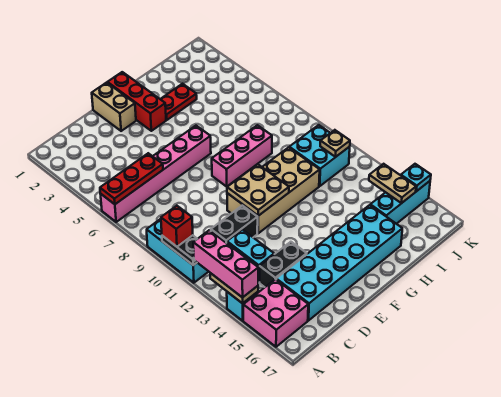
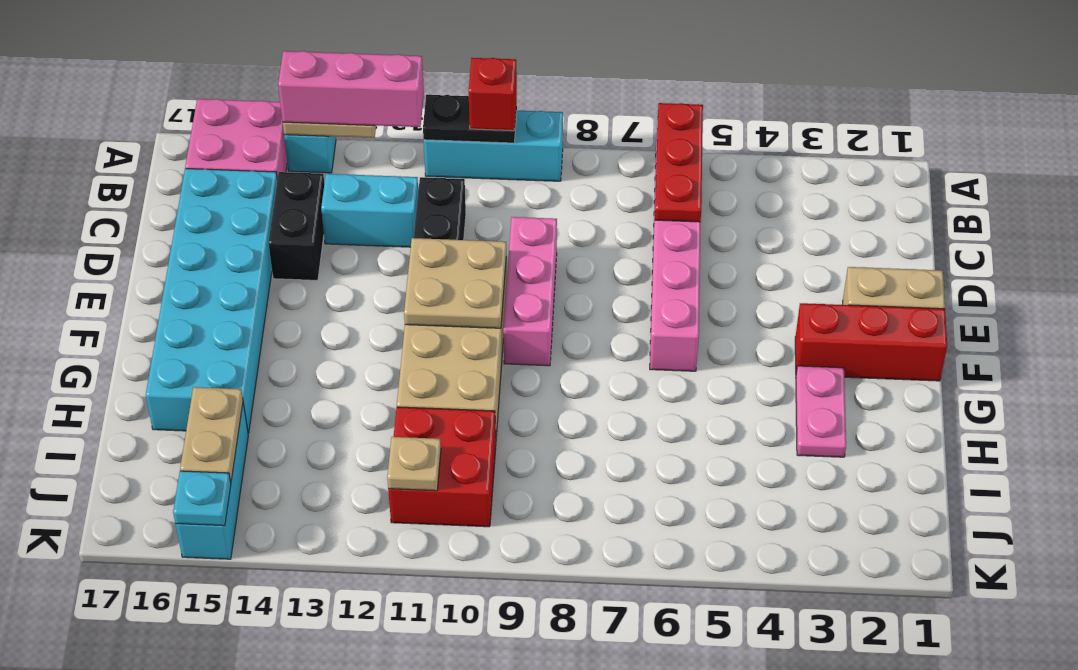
pink brick F8:H8 level 1 -> pink brick D9:F9 level 1
red plate G3:H3 level 1 -> pink plate G3:H3 level 1
cyan brick I10:J11 level 1 -> red brick I10:J11 level 1
tan plate J14:J15 level 2 -> tan plate I15:J15 level 2

